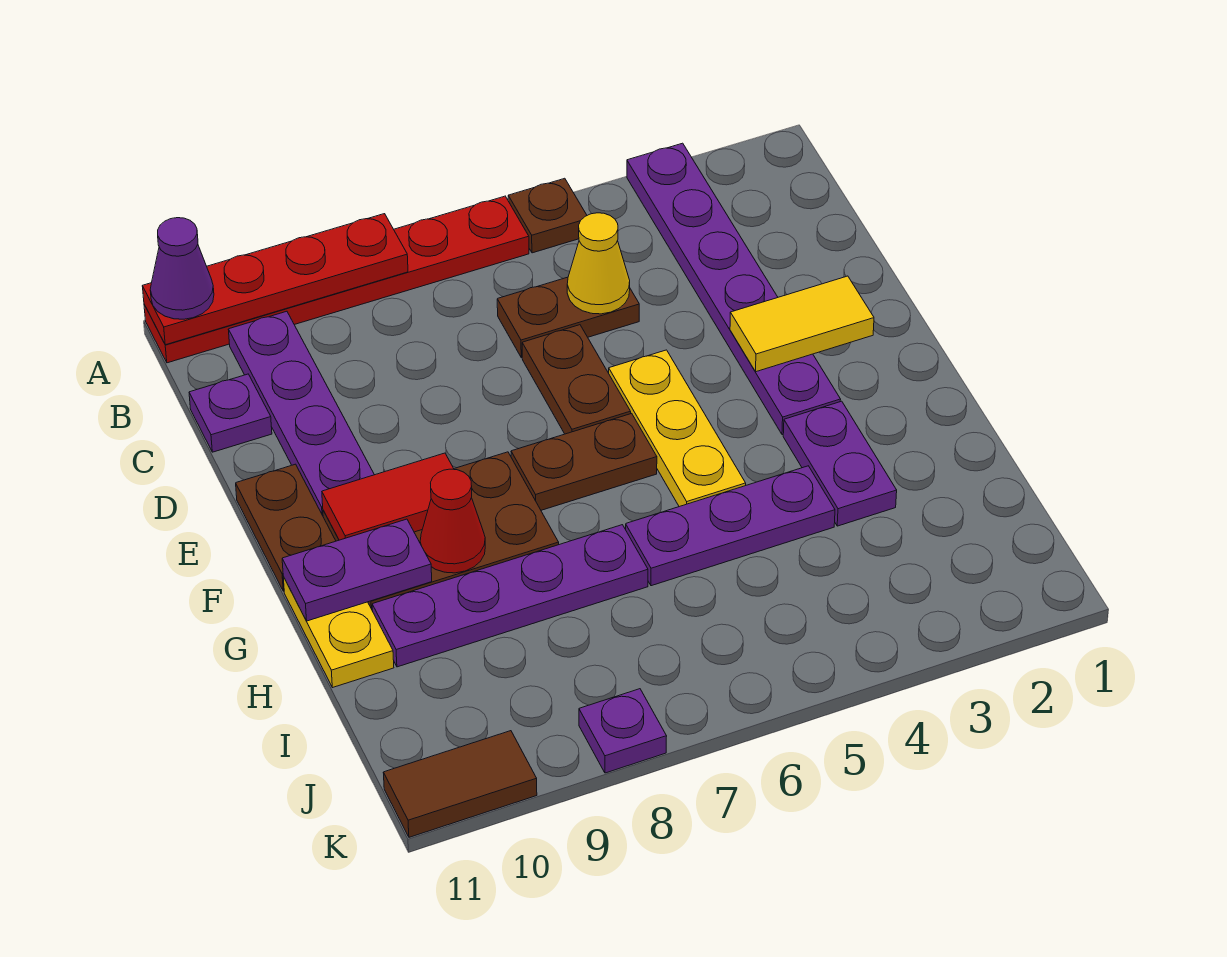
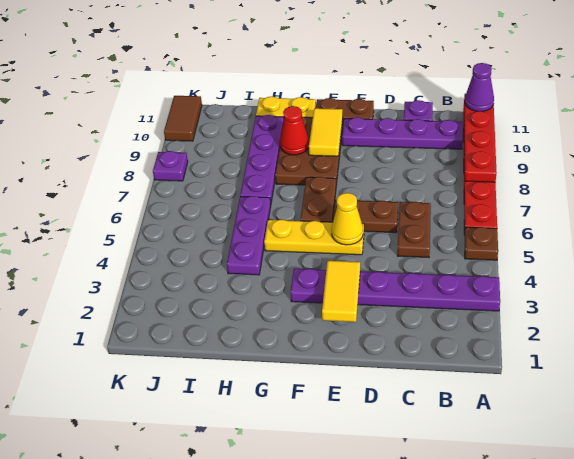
yellow cone C5 level 2 -> yellow cone E5 level 2
red tile F9:F10 level 2 -> yellow tile F9:F10 level 2
purple plate G3:H3 level 1 -> none
purple plate G10:G11 level 2 -> none

